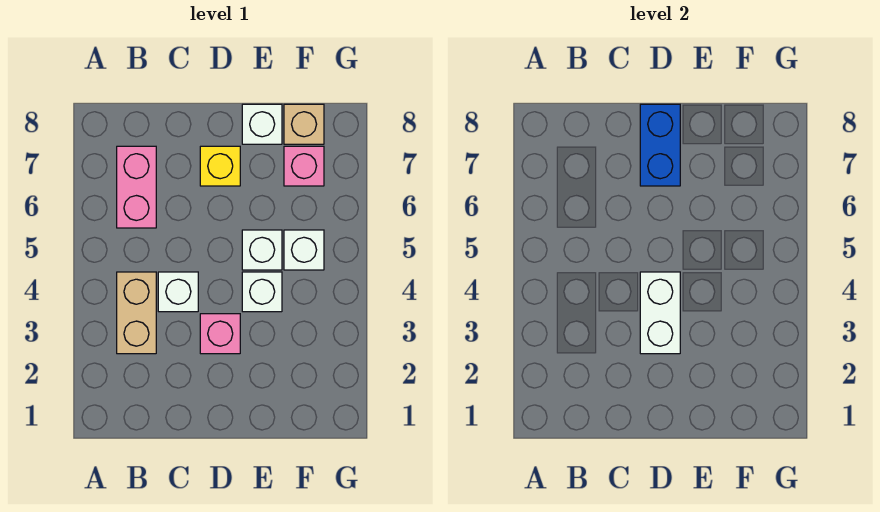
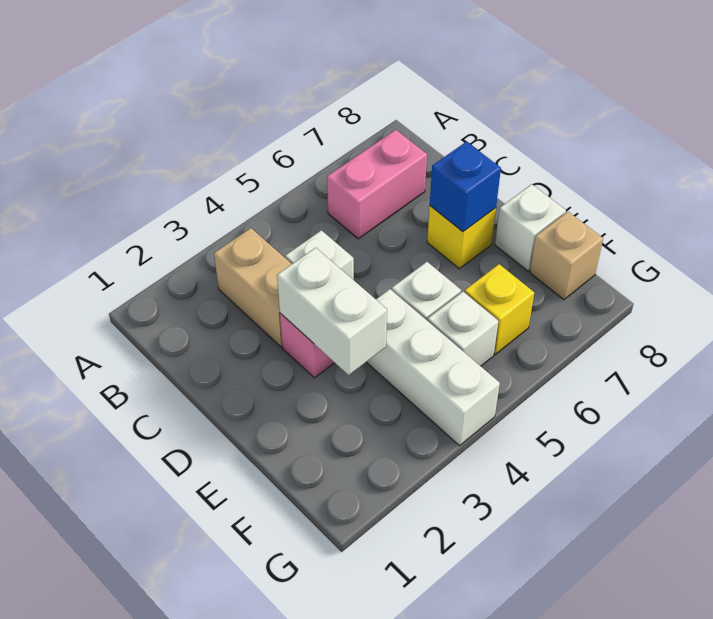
tan brick B3:B4 level 1 -> tan brick B3:C3 level 1
white brick D3:D4 level 2 -> white brick D3:E3 level 2
blue brick D7:D8 level 2 -> blue brick D7 level 2
white brick E4 level 1 -> white brick E4:G4 level 1
none -> yellow brick F6 level 1
pink brick F7 level 1 -> none

